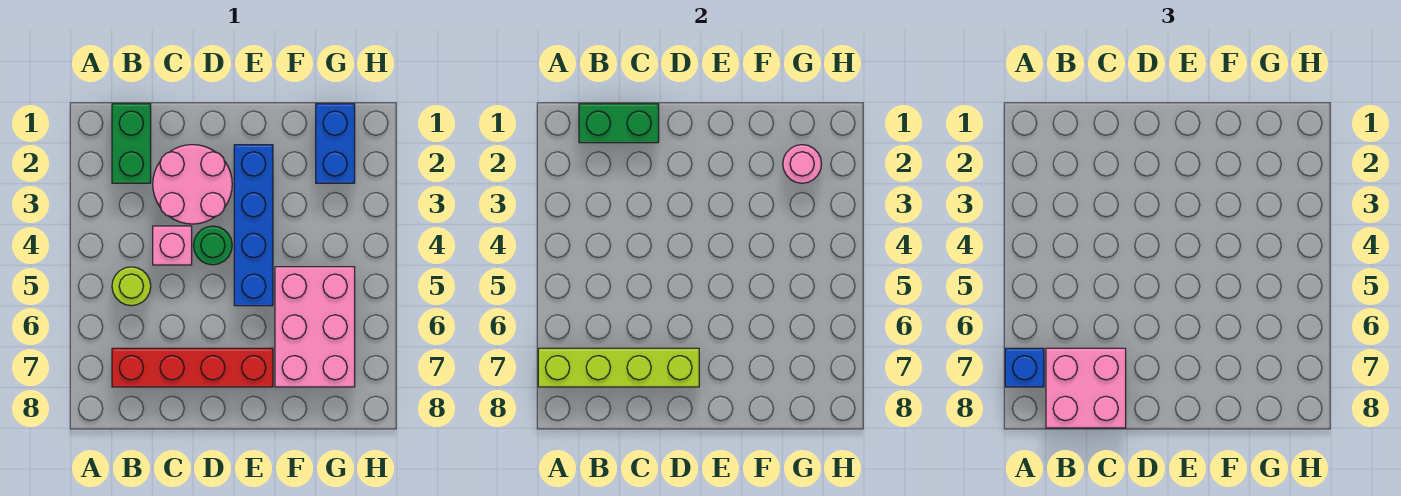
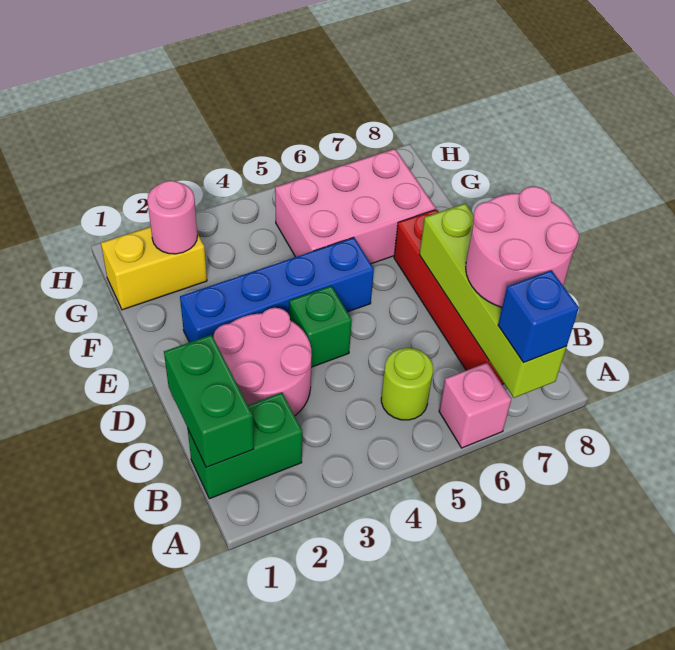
pink brick B7:C8 level 3 -> pink round brick B7:C8 level 3
pink brick C4 level 1 -> pink brick A6 level 1
green round brick D4 level 1 -> green brick D4 level 1
blue brick G1:G2 level 1 -> yellow brick G1:G2 level 1

